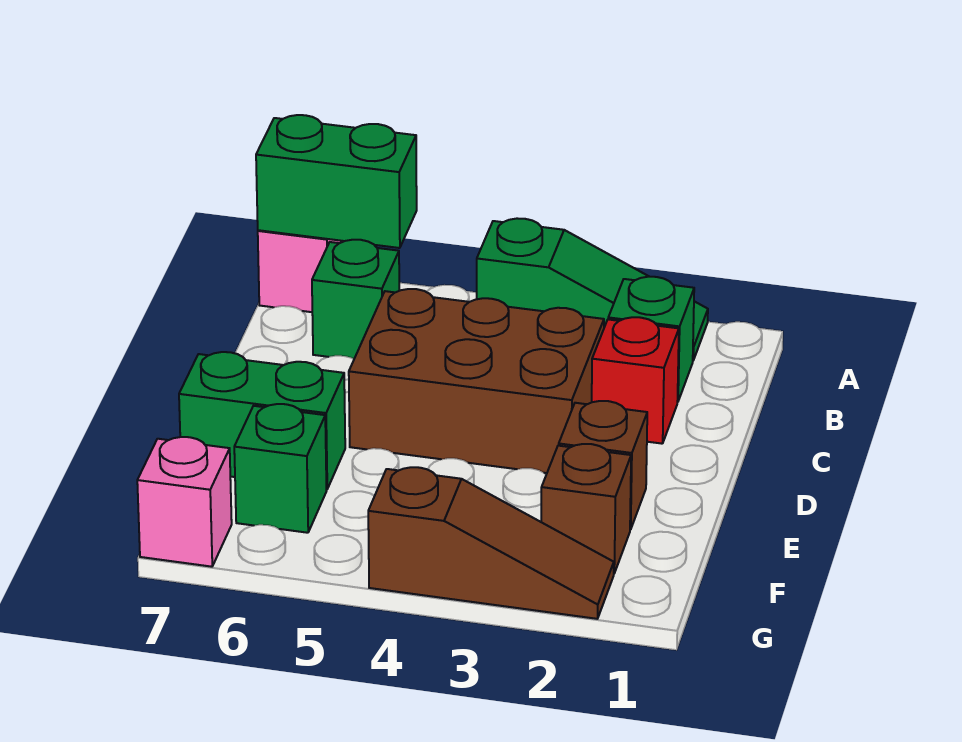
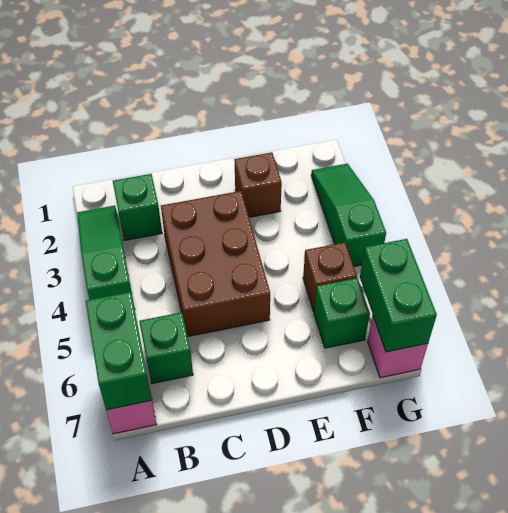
red brick C2 level 1 -> none
green brick E6:E7 level 1 -> green brick G6:G7 level 2
brown brick F2 level 1 -> brown brick F5 level 1
brown slope G2:G4 level 1 top 4 -> green slope G2:G4 level 1 top 4

